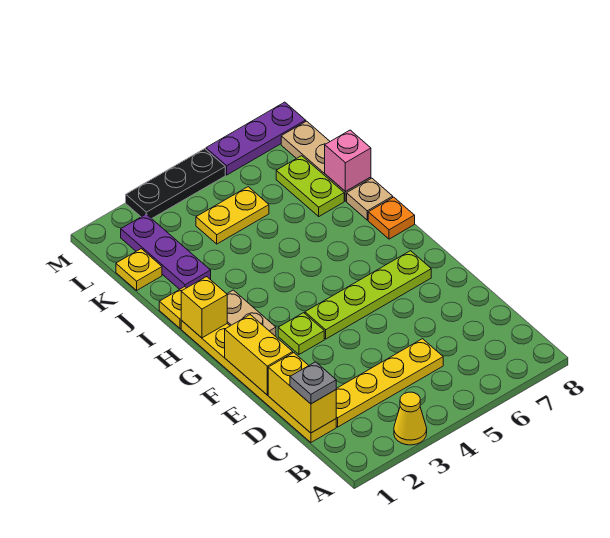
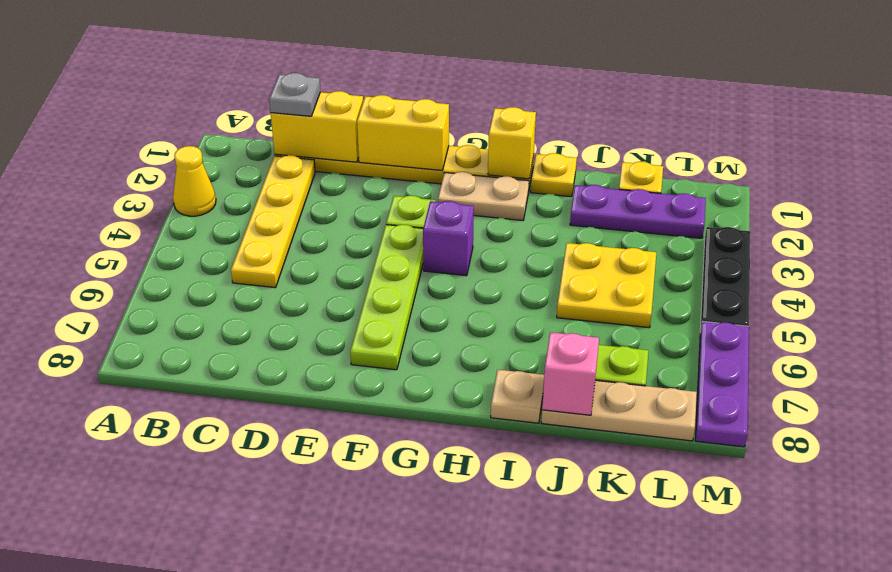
none -> purple brick G4 level 1
orange plate H8 level 1 -> none
yellow plate K4:K5 level 1 -> yellow plate J4:K5 level 1

